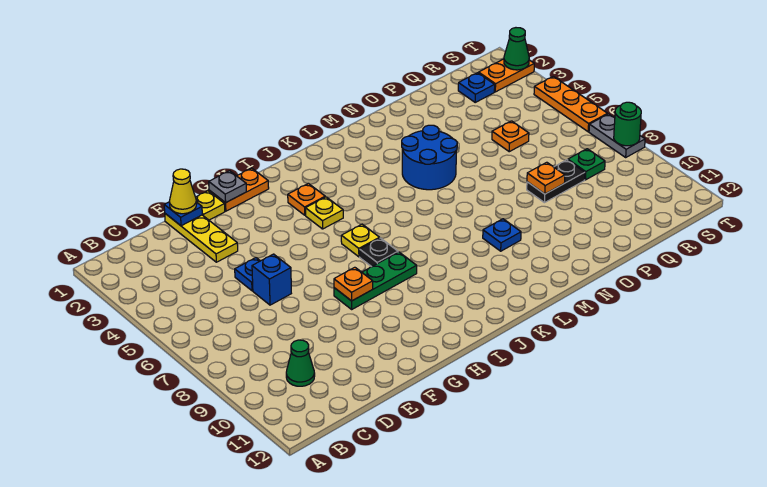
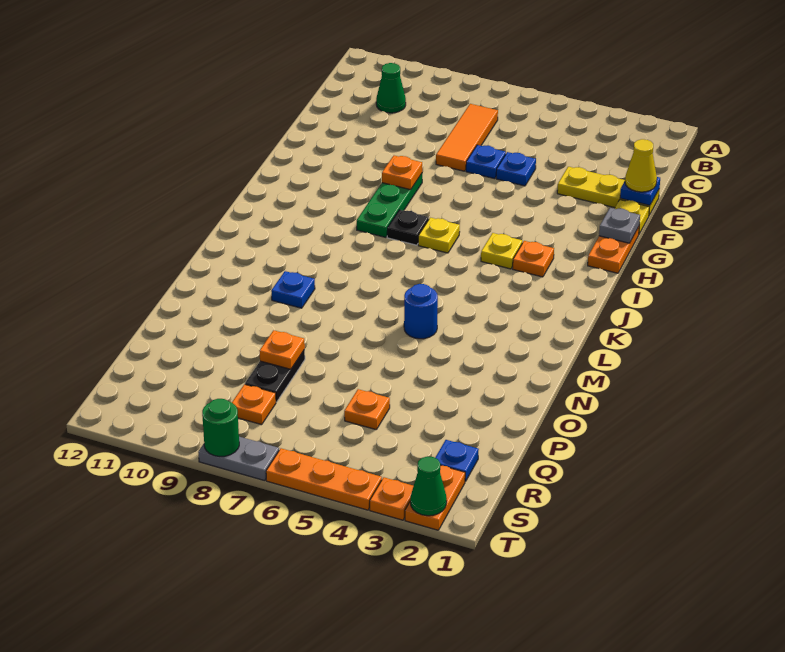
none -> orange tile C7:E7 level 1
blue brick E6 level 1 -> blue plate E6 level 1
blue round brick M4:N5 level 1 -> blue round brick M5 level 1
green plate R8 level 1 -> orange plate R8 level 1
none -> orange plate T3 level 1

